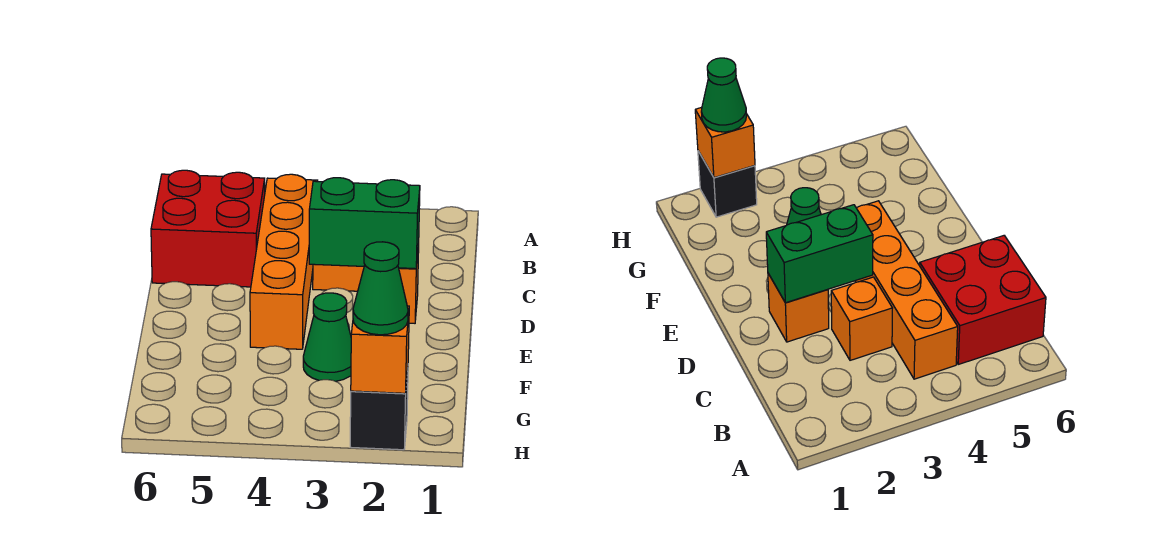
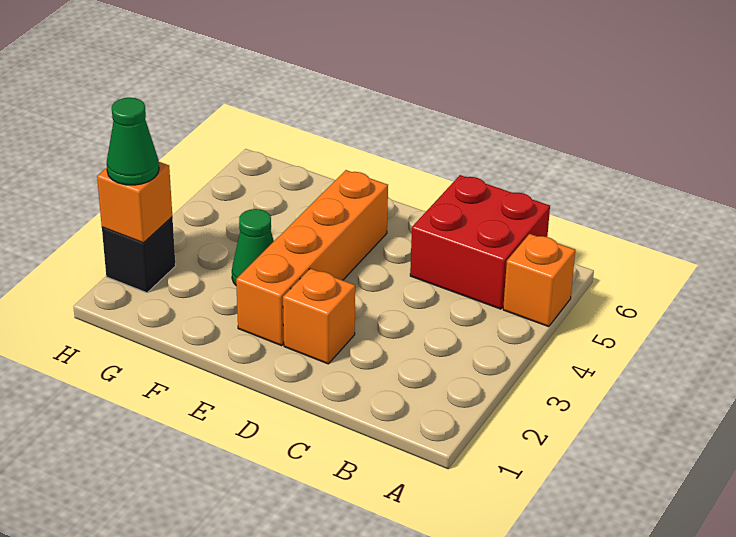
orange brick B4:E4 level 1 -> orange brick E2:E5 level 1
orange brick C3 level 1 -> orange brick A5 level 1
green brick D2:D3 level 2 -> none

